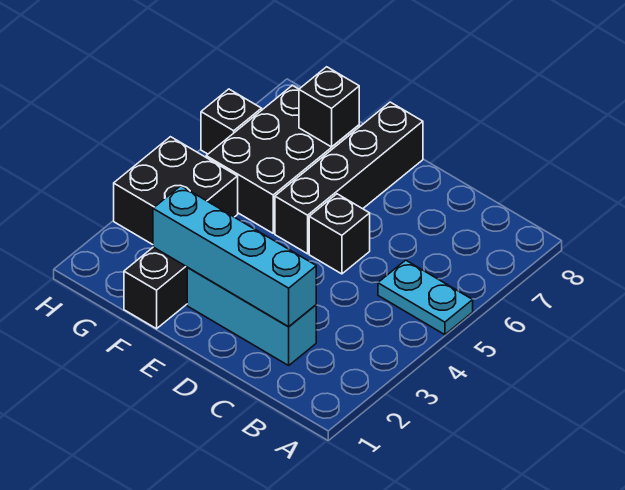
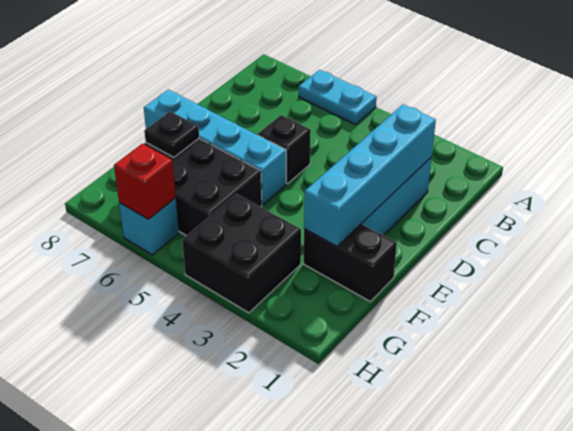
cyan plate A5:B5 level 1 -> cyan plate A5:A6 level 1
black brick E5:E8 level 1 -> cyan brick E5:E8 level 1
black brick F7 level 2 -> black plate F7 level 2
black brick H6 level 1 -> cyan brick H6 level 1
none -> red brick H6 level 2

